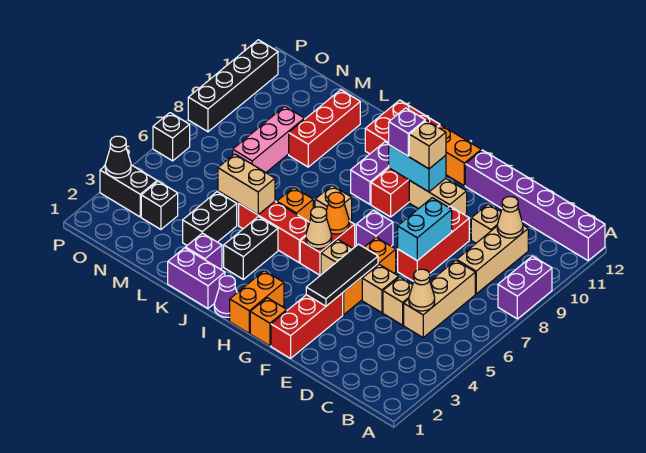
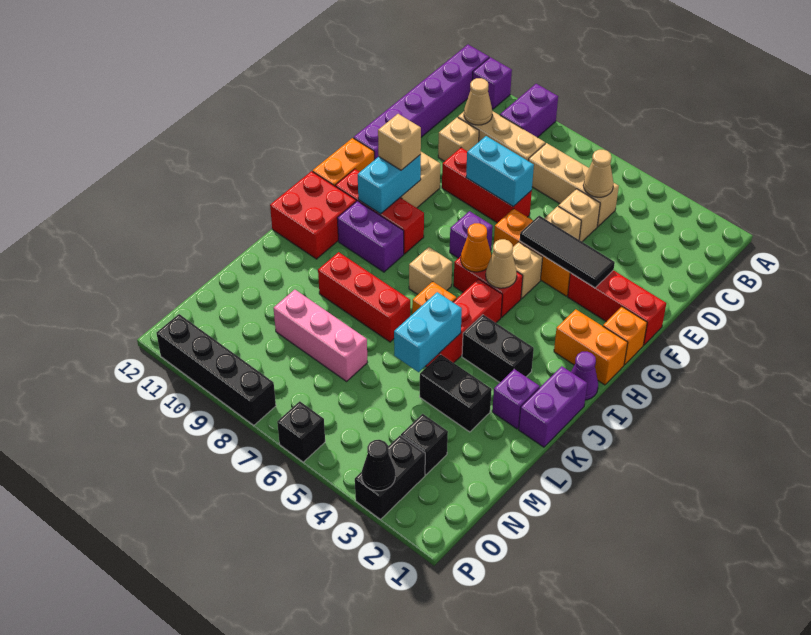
purple brick A8:A9 level 1 -> purple brick A9:B9 level 1
purple brick H10 level 3 -> purple brick A11 level 1
tan brick K5:L5 level 2 -> cyan brick K5:L5 level 2
red brick L9:L11 level 1 -> red brick K7:K9 level 1

